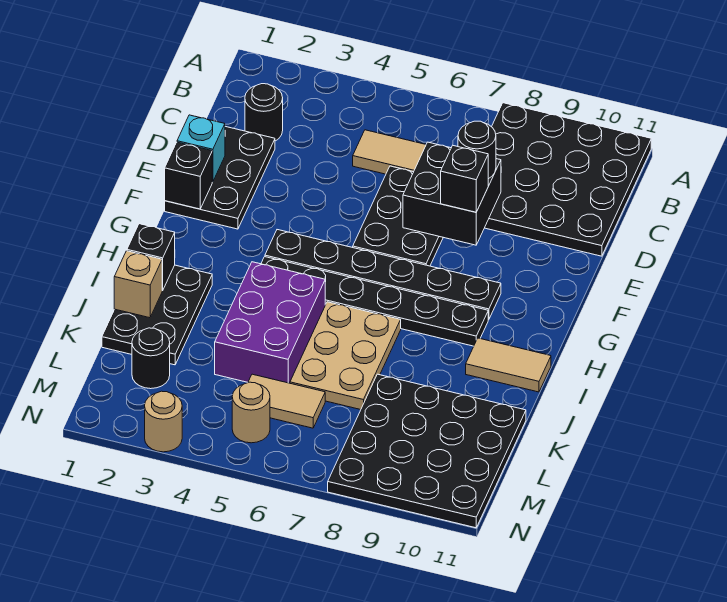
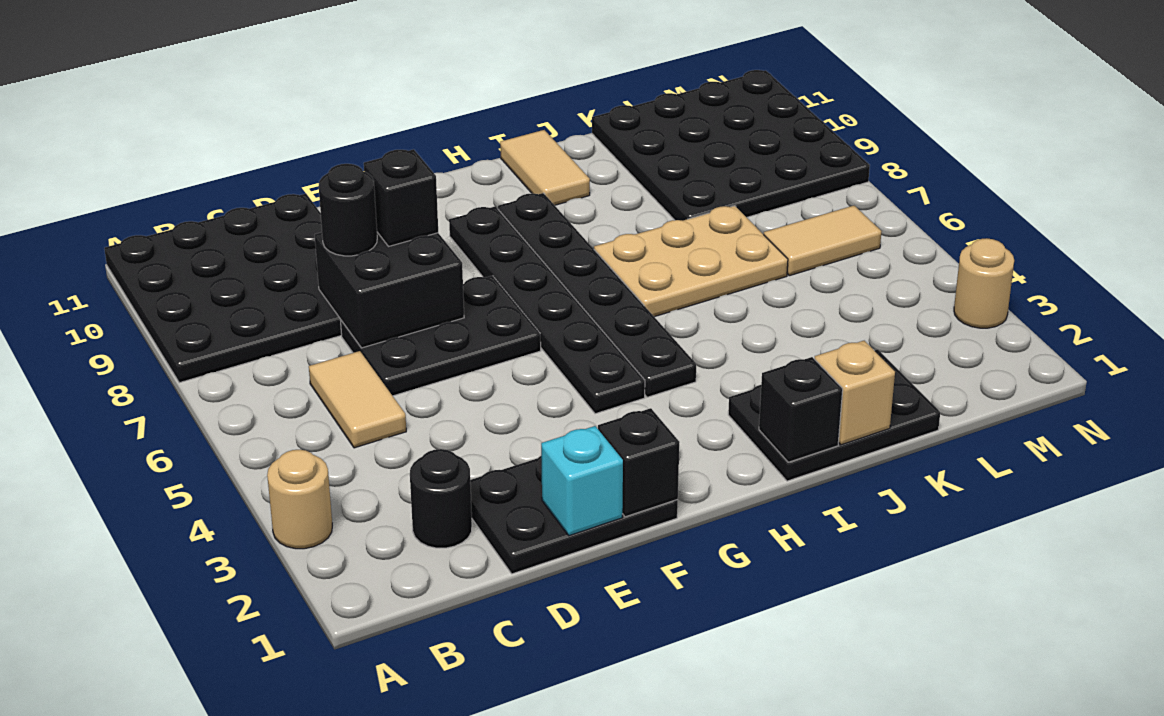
purple brick I4:K5 level 1 -> none
black round brick L2 level 1 -> none
tan tile L5:L6 level 1 -> tan tile L6:M6 level 1
tan round brick M5 level 1 -> tan round brick A3 level 1

